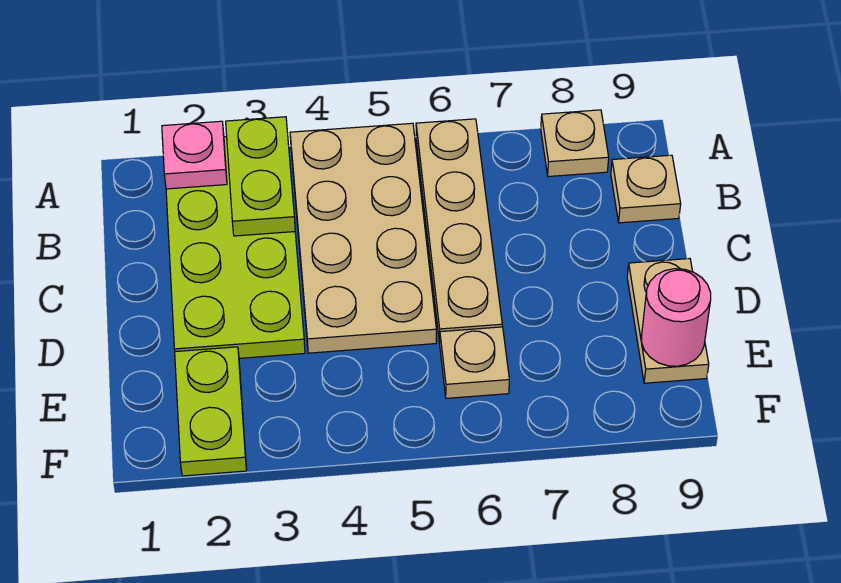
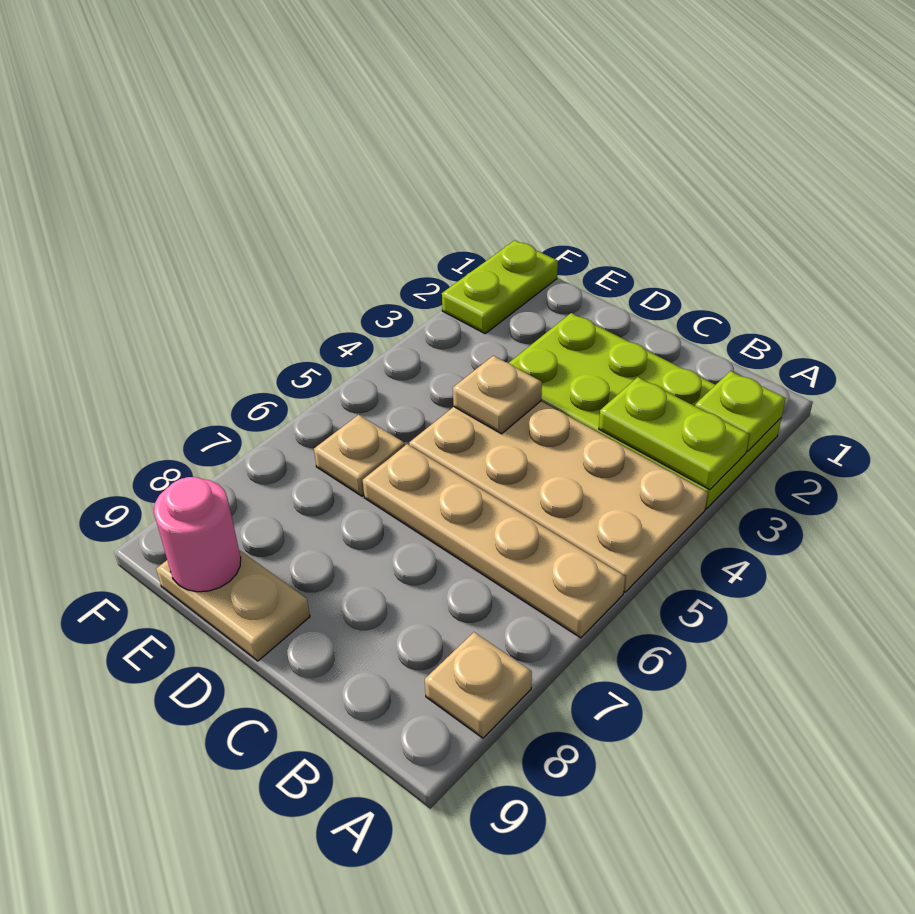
pink plate A2 level 2 -> lime plate A2 level 2
tan plate B9 level 1 -> tan plate D4 level 2
lime plate E2:F2 level 1 -> lime plate F1:F2 level 1

